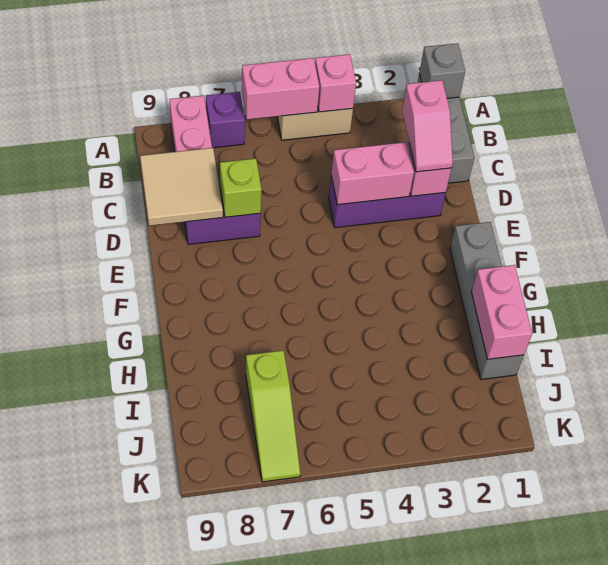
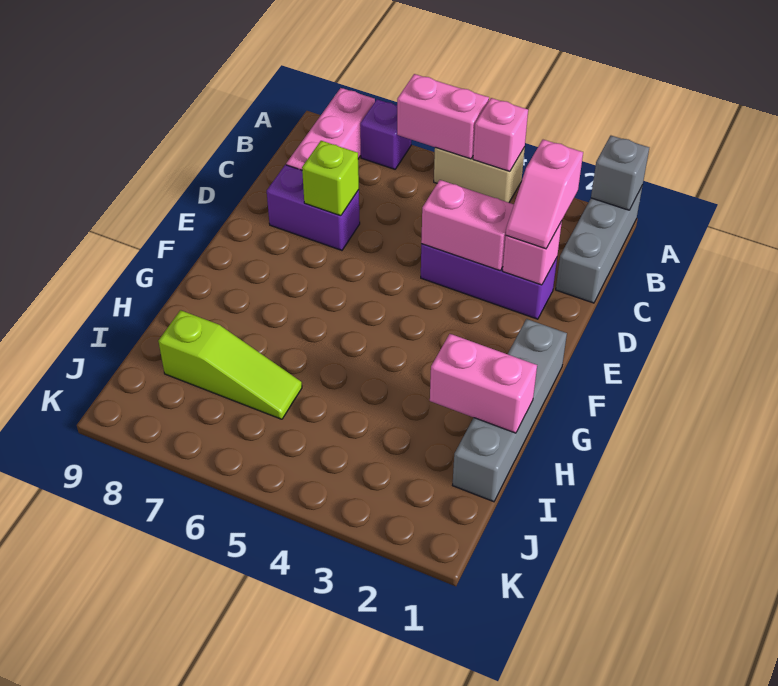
tan tile C8:D9 level 2 -> none
pink brick H1:I1 level 2 -> pink brick H1:H2 level 2
lime slope I7:K7 level 1 top I -> lime slope I6:I8 level 1 top 8

